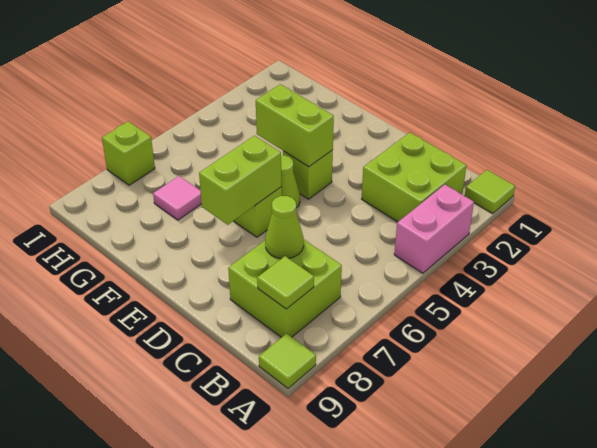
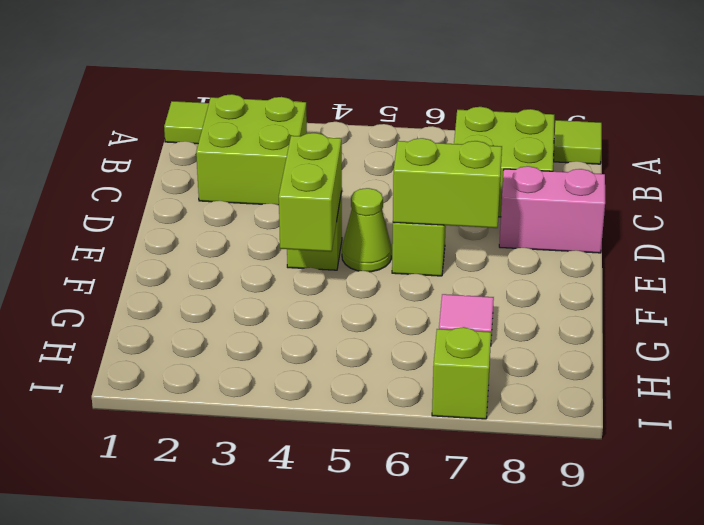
pink brick A3:A4 level 1 -> pink brick D8:D9 level 1
lime tile B8 level 2 -> none
lime cone C7 level 2 -> none

